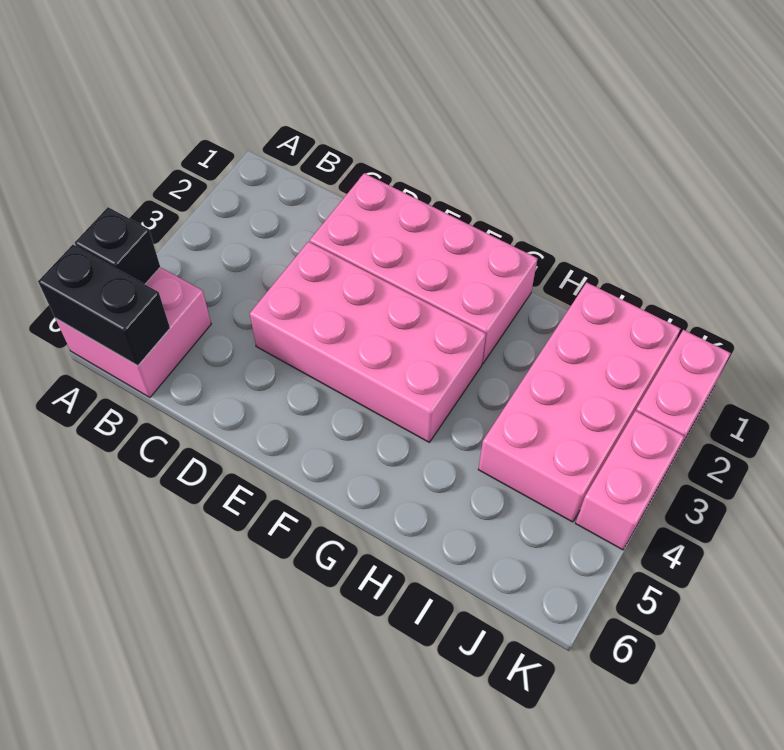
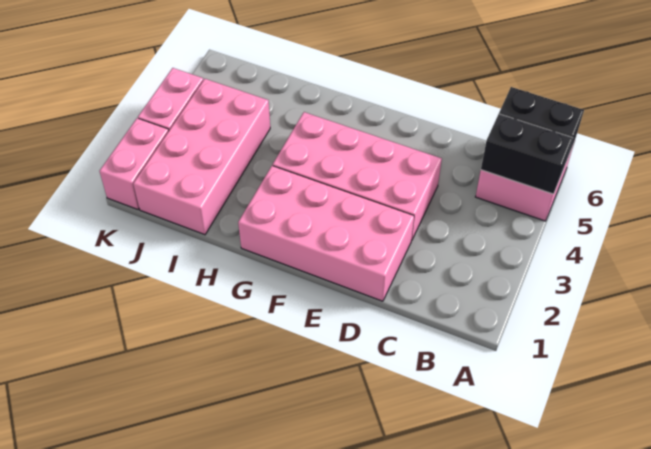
black brick A5 level 2 -> black brick A5:B5 level 2

